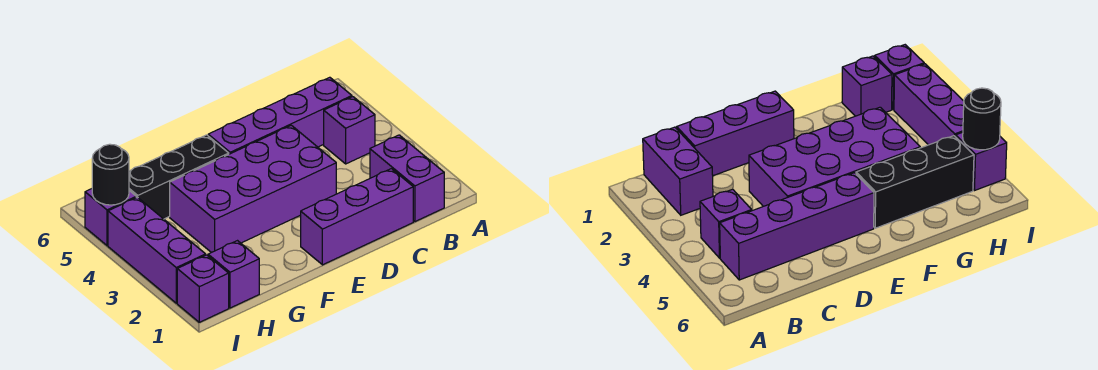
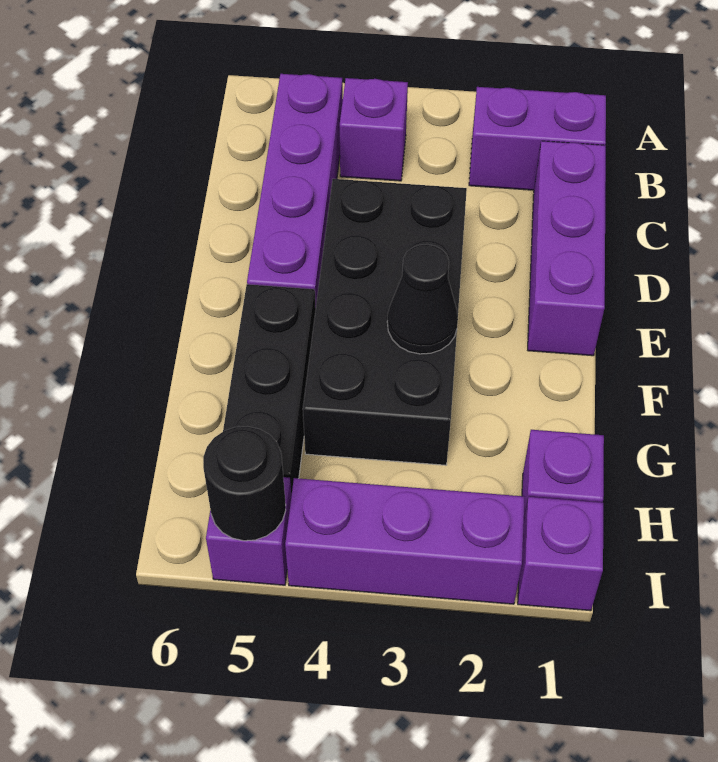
purple brick D3:G4 level 1 -> black brick D3:G4 level 1
none -> black cone F3 level 2

